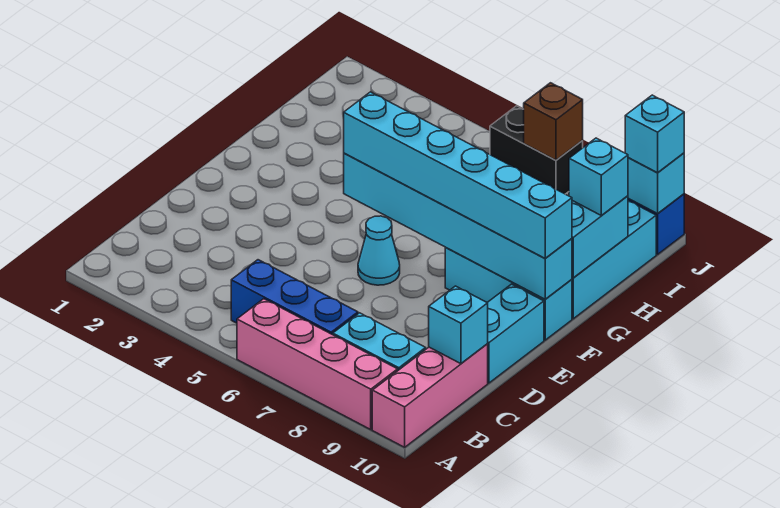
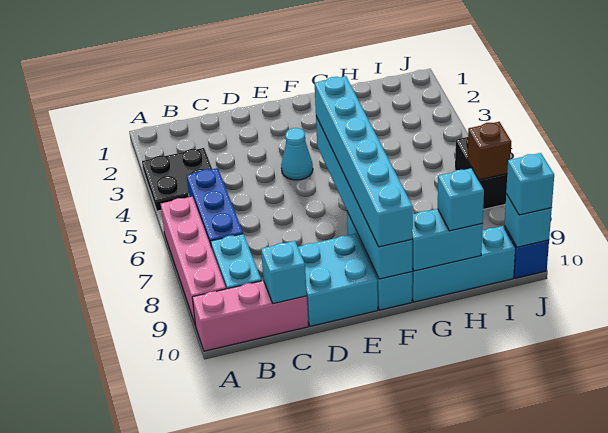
none -> black plate A3:B4 level 1
cyan brick D10:E10 level 1 -> cyan brick D9:E10 level 1
cyan cone E6 level 1 -> cyan cone E4 level 1

